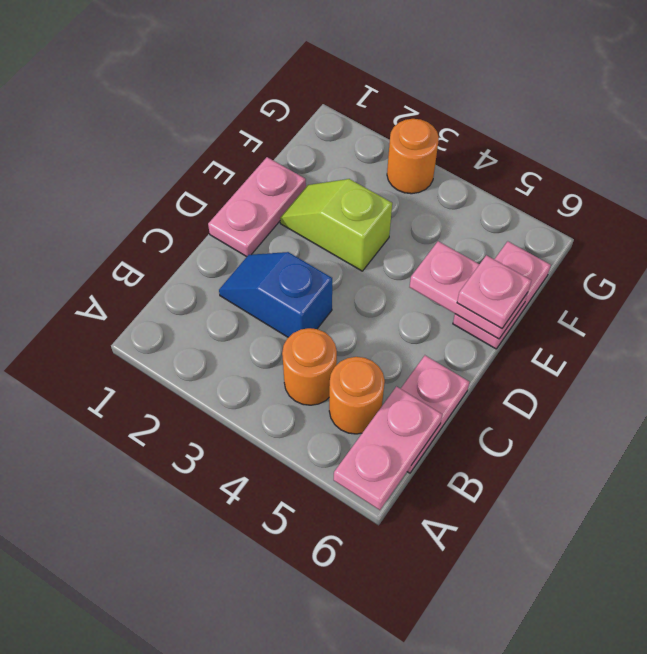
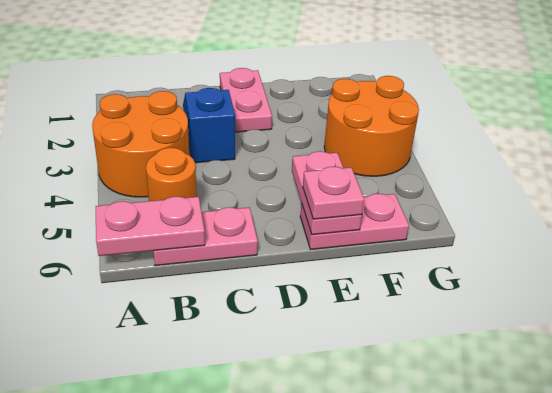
orange round brick B4 level 1 -> orange round brick A3:B4 level 1
pink plate D1:E1 level 1 -> pink plate D1:D2 level 1
lime slope E2:E3 level 1 top 3 -> none
orange round brick G3 level 1 -> orange round brick F3:G4 level 1

